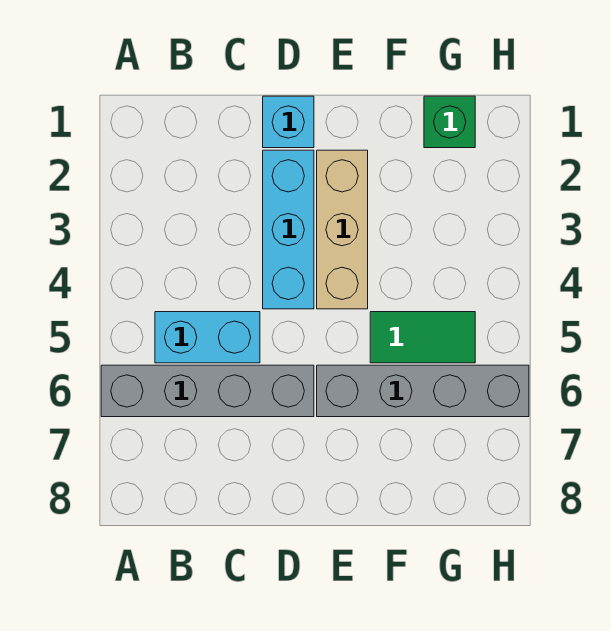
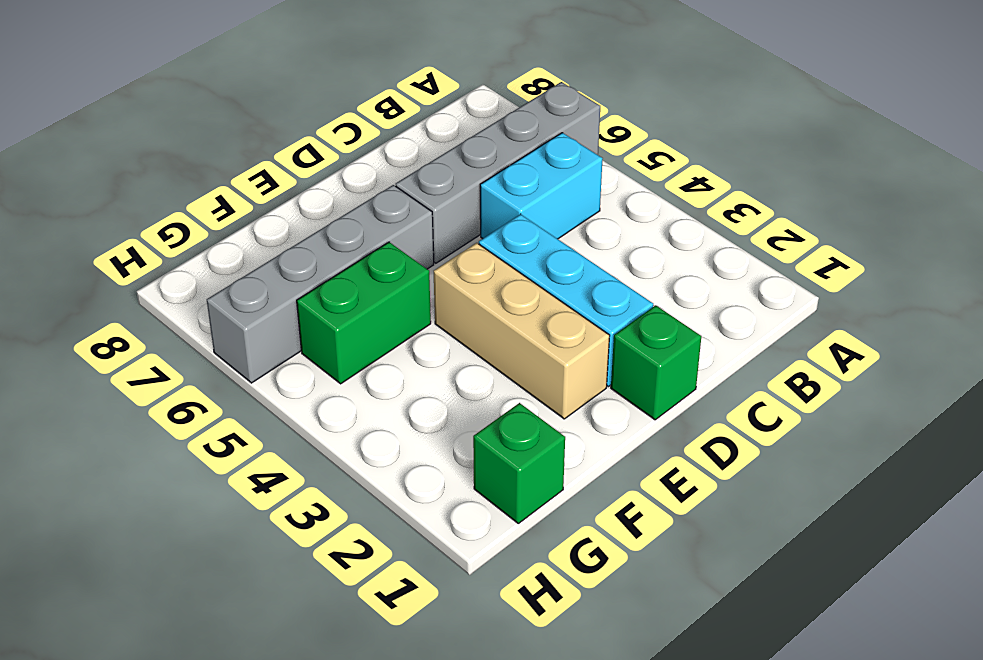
cyan brick D1 level 1 -> green brick D1 level 1
green tile F5:G5 level 1 -> green brick F5:G5 level 1

